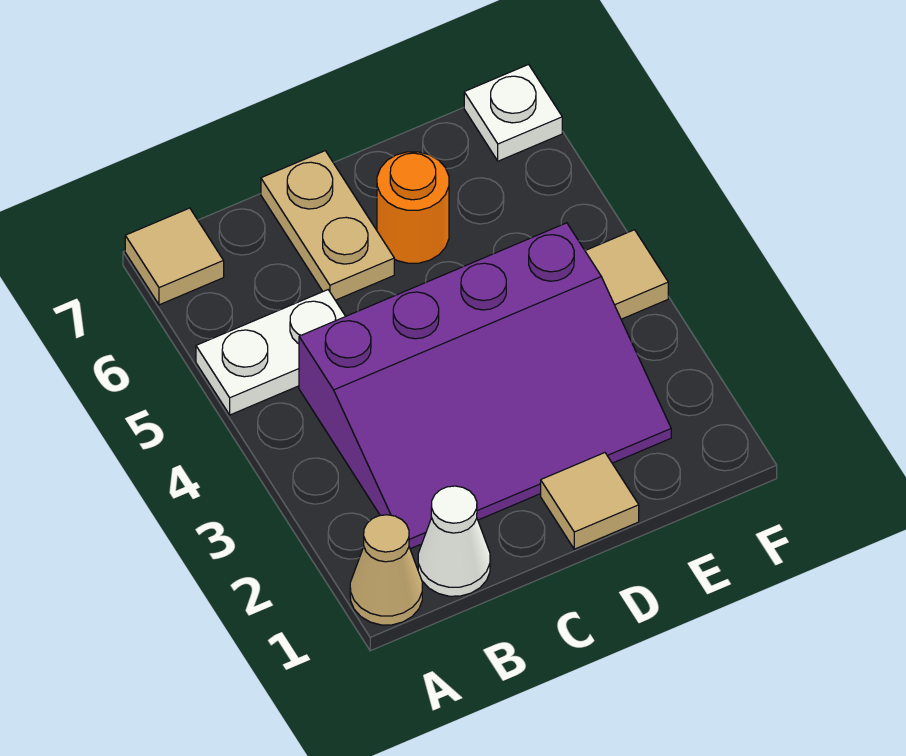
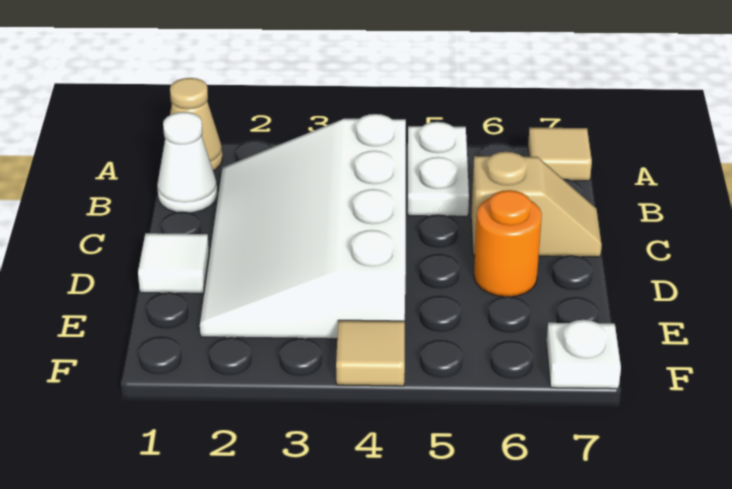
purple slope B2:E4 level 1 top 4 -> white slope B2:E4 level 1 top 4
tan plate C6:C7 level 1 -> tan slope C6:C7 level 1 top 6
tan tile D1 level 1 -> white tile D1 level 1

